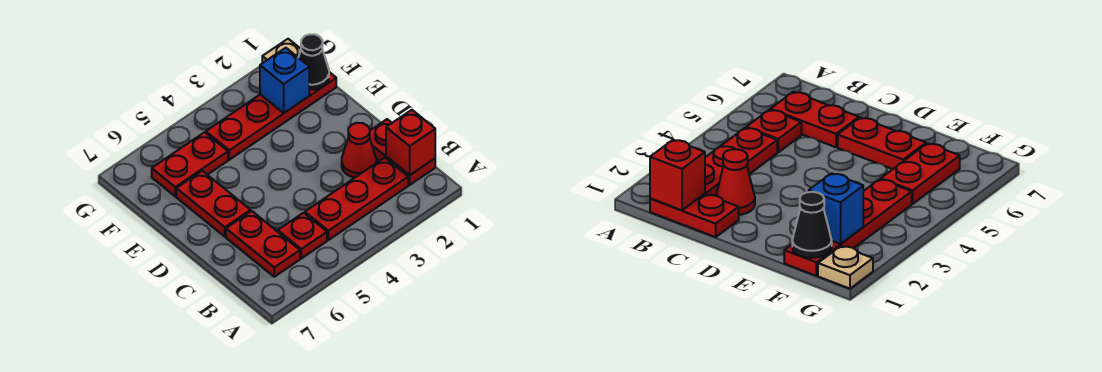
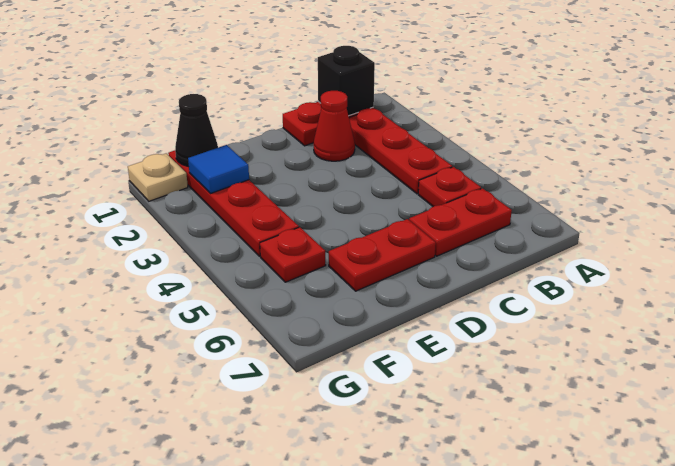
red brick B1 level 2 -> black brick B1 level 2
blue brick F2 level 2 -> blue tile F2 level 2
red plate F5:F6 level 1 -> red plate F5 level 1

